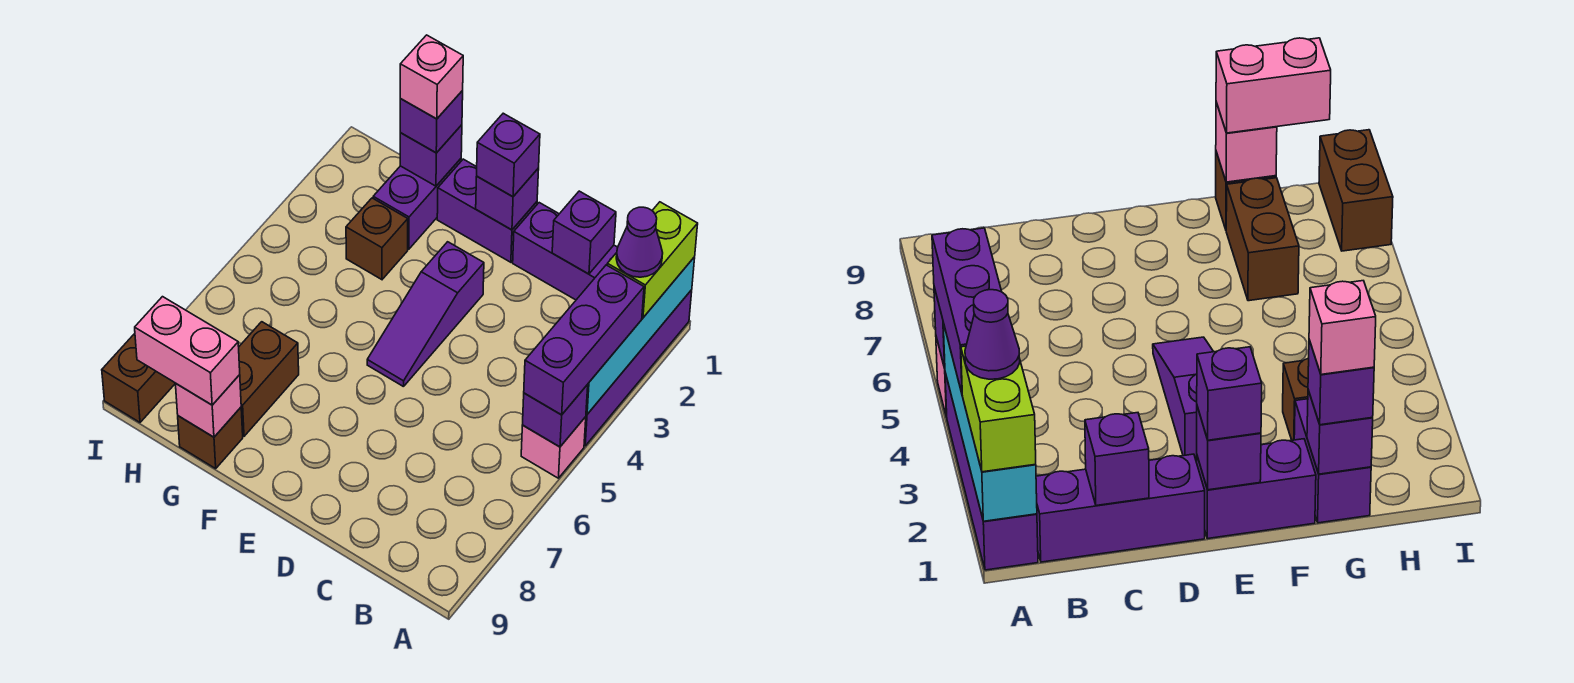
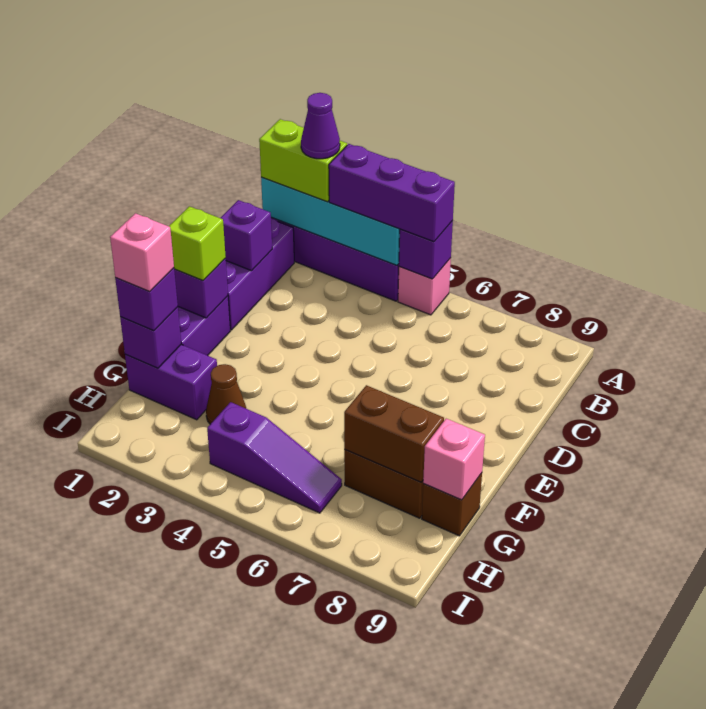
purple brick E1 level 3 -> lime brick E1 level 3
purple slope E3:E5 level 1 top 3 -> purple slope H4:H6 level 1 top 4
brown brick G3 level 1 -> brown cone G3 level 1
pink brick G9:H9 level 3 -> none
brown brick I8:I9 level 1 -> brown brick G7:G8 level 2

